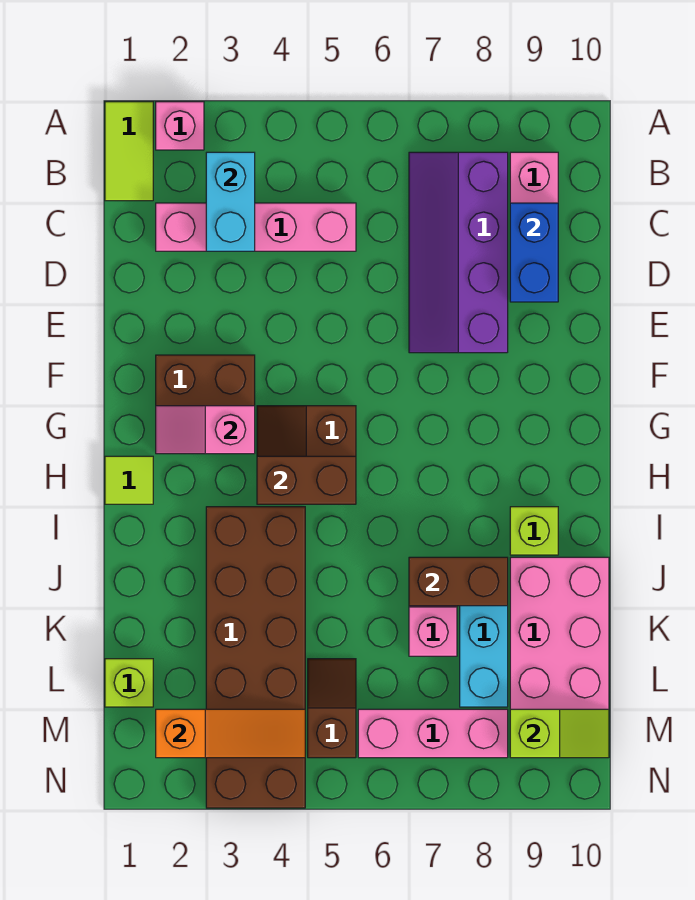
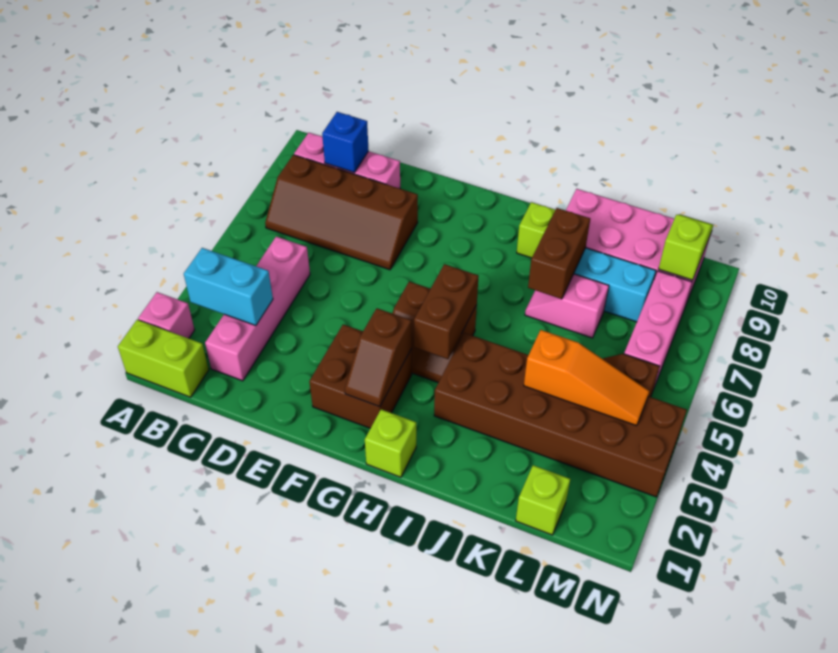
lime tile A1:B1 level 1 -> lime brick A1:B1 level 1
purple slope B7:E8 level 1 top 8 -> brown slope B7:E8 level 1 top 8
blue brick C9:D9 level 2 -> blue brick C9 level 2
pink slope G2:G3 level 2 top 3 -> brown slope G2:G3 level 2 top 3
lime tile H1 level 1 -> lime brick H1 level 1
orange slope M2:M4 level 2 top 2 -> orange slope K4:M4 level 2 top K

